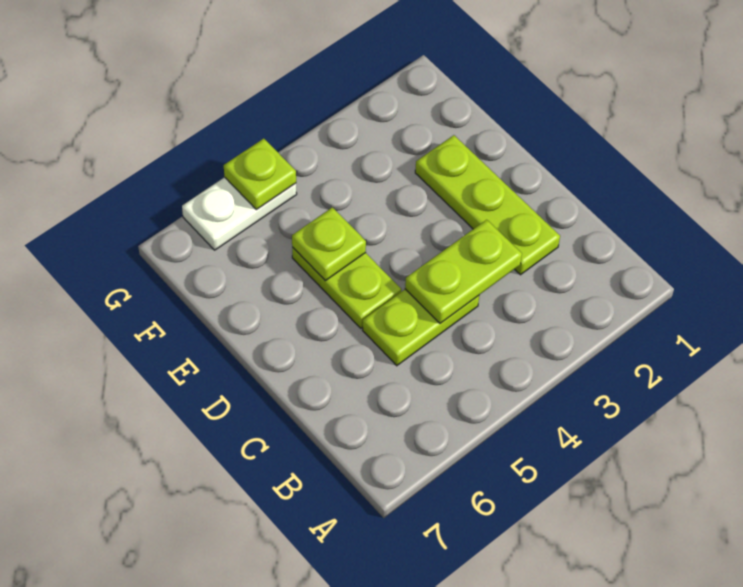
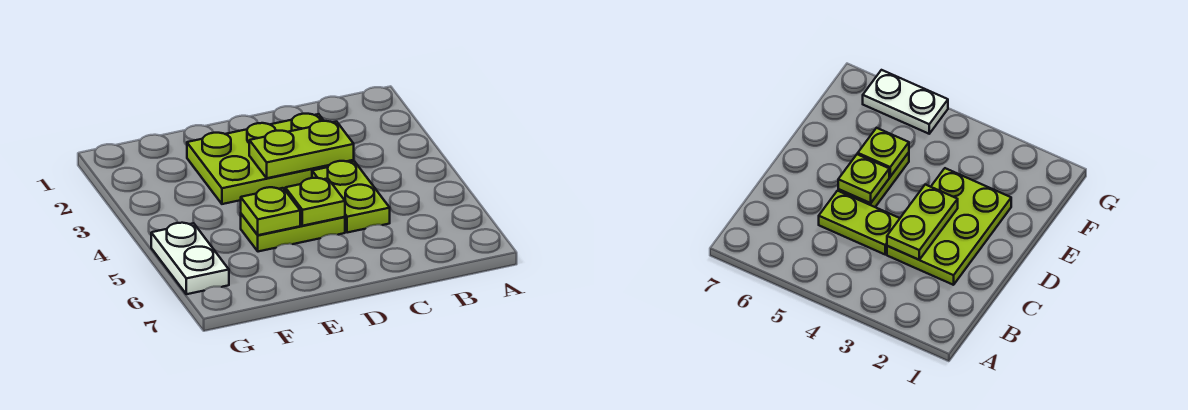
lime plate C2:E2 level 1 -> lime plate C2:E3 level 1
lime plate C3:C4 level 2 -> lime plate C3:D3 level 2
lime plate G5 level 2 -> lime plate D5 level 2

